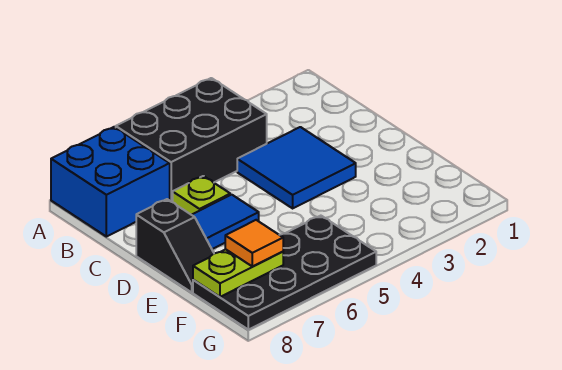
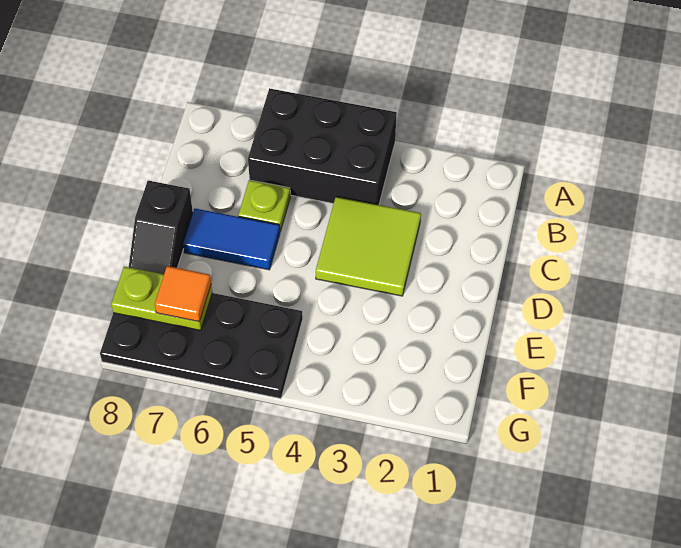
blue brick A7:B8 level 1 -> none
blue tile C3:D4 level 1 -> lime tile C3:D4 level 1

